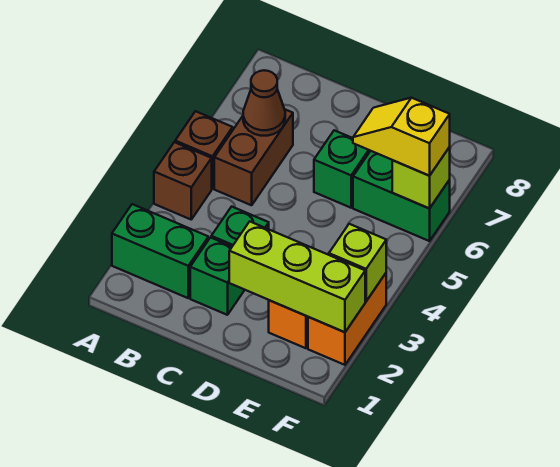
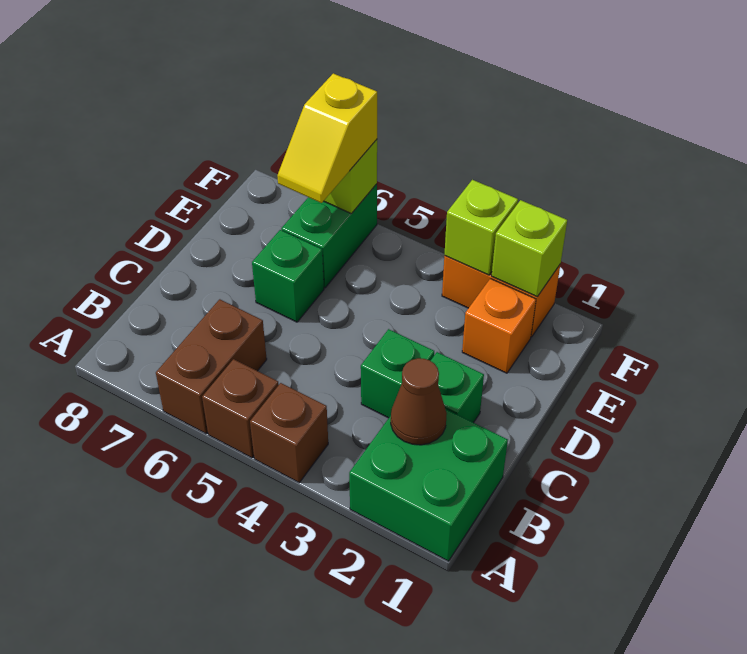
green brick A2:B2 level 1 -> green brick A1:B2 level 1
brown brick B5:B6 level 1 -> brown brick A6:B6 level 1
brown cone B6 level 2 -> brown cone B2 level 2
lime brick D2:F2 level 2 -> lime brick F2 level 2

